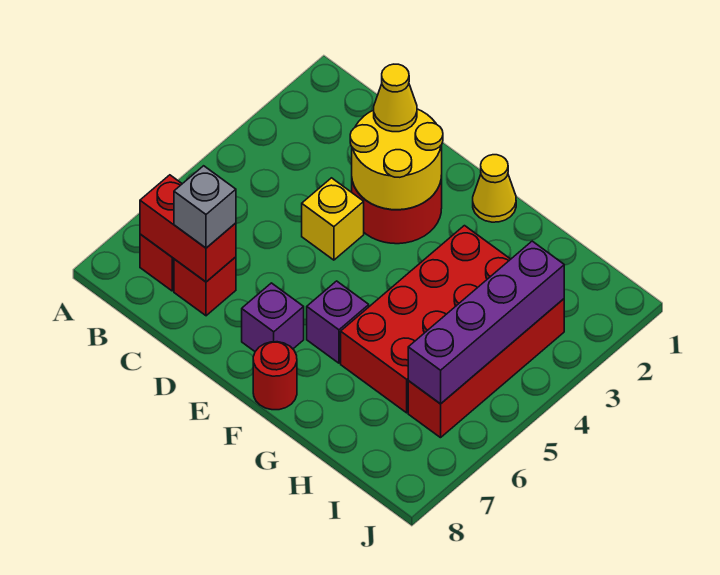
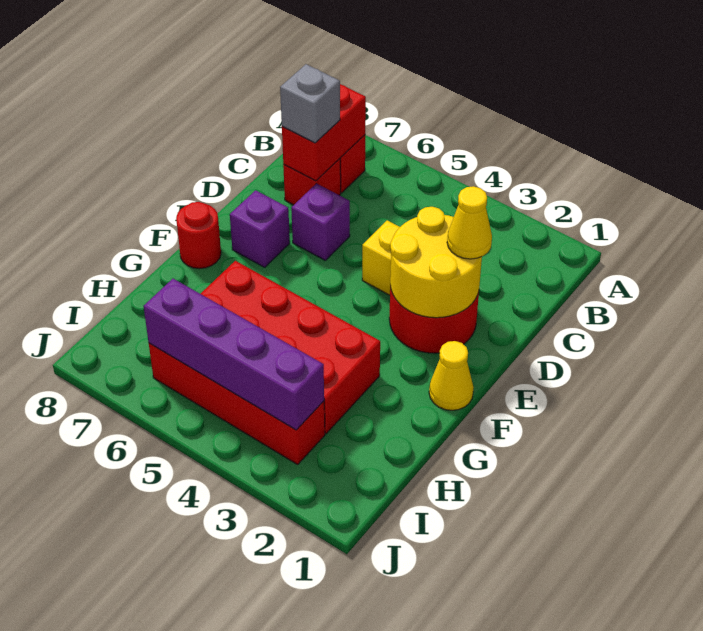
purple brick F6 level 1 -> purple brick D6 level 1

